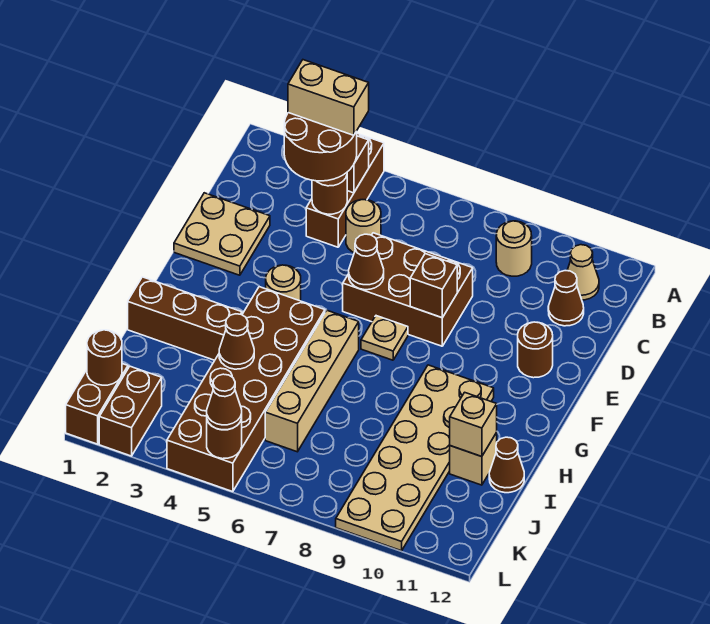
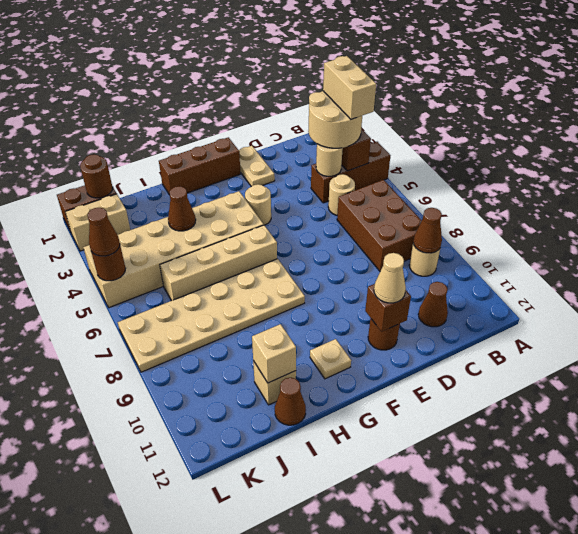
brown round brick B3:C4 level 3 -> tan round brick B3:C4 level 3
tan cone B11 level 1 -> tan cone E11 level 3
brown round brick C4 level 2 -> tan round brick C4 level 2
tan plate D1:E2 level 1 -> tan plate E1:E2 level 1
brown brick D6:E8 level 1 -> brown brick B6:C8 level 1
brown cone E6 level 2 -> brown cone B9 level 2
brown brick E8 level 2 -> brown brick E11 level 2
tan plate F7 level 1 -> tan plate G11 level 1
brown brick G4:L5 level 1 -> tan brick G4:L5 level 1
tan plate G9:L10 level 1 -> tan plate G7:L8 level 1
brown brick H1:H3 level 1 -> brown brick F1:H1 level 1
brown brick K2:L2 level 1 -> tan brick K2:L2 level 1

